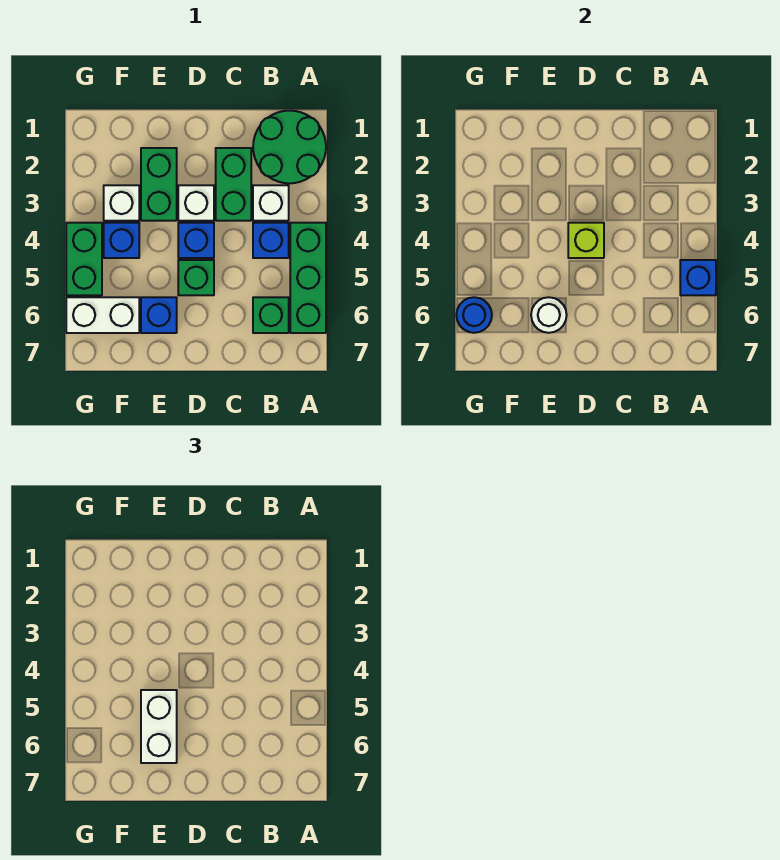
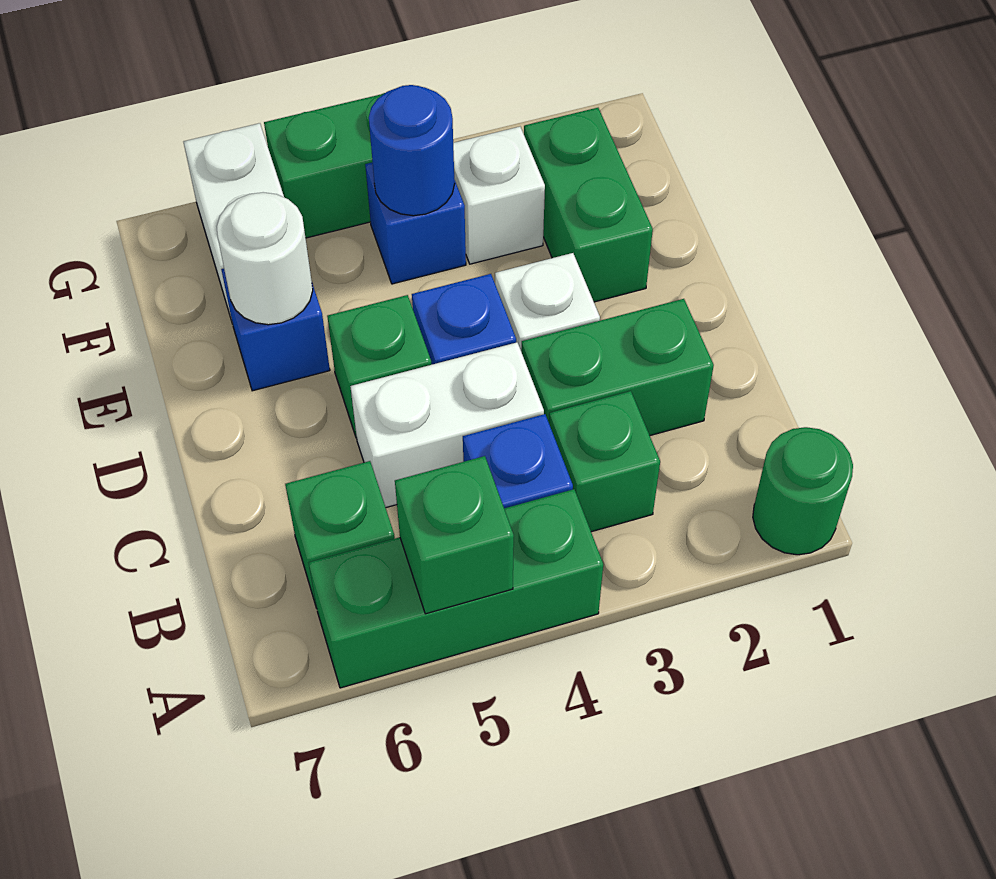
green round brick A1:B2 level 1 -> green round brick A1 level 1
blue brick A5 level 2 -> green brick A5 level 2
white brick B3 level 1 -> green brick B3 level 1
lime brick D4 level 2 -> none
green brick E2:E3 level 1 -> green brick E2:F2 level 1
white brick E5:E6 level 3 -> white brick C4:C5 level 1
blue round brick G6 level 2 -> blue round brick F4 level 2

